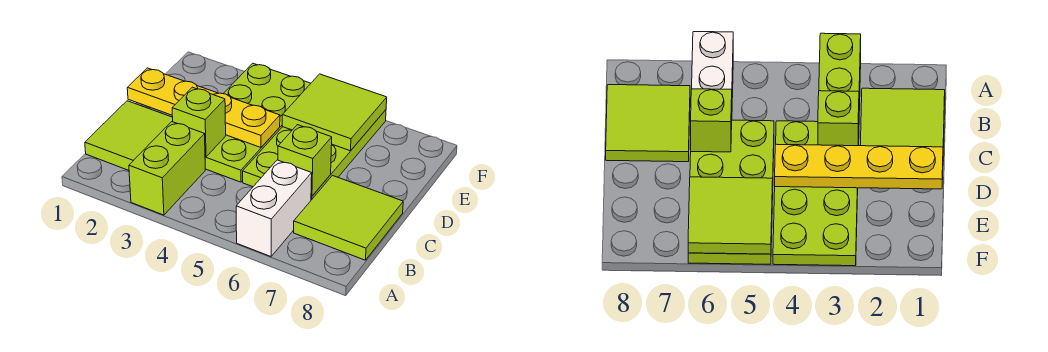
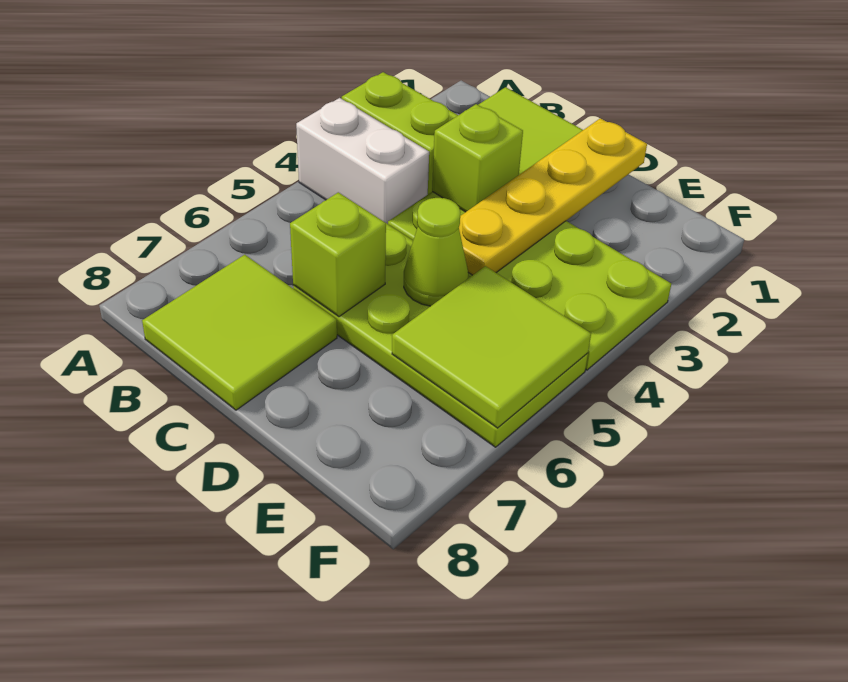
white brick A6:B6 level 1 -> white brick A4:B4 level 1
none -> lime cone D5 level 2

